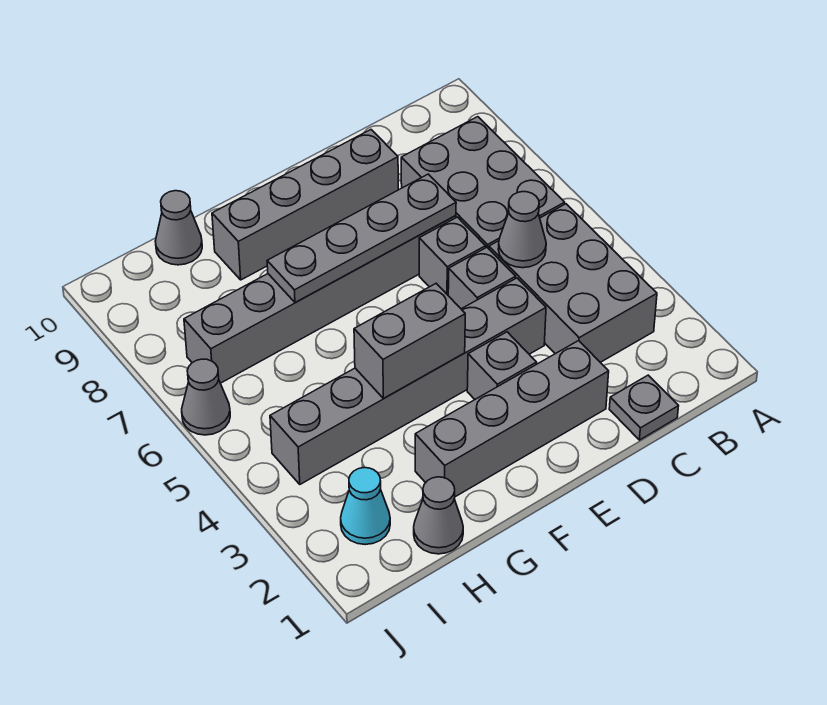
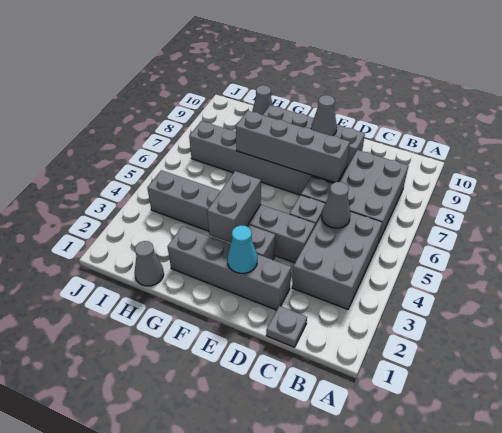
grey plate D7:G7 level 2 -> grey brick D7:G7 level 2
grey brick F4:G4 level 2 -> grey brick F3:F4 level 2
cyan cone I2 level 1 -> cyan cone E2 level 2
grey cone J6 level 1 -> grey cone E9 level 2

